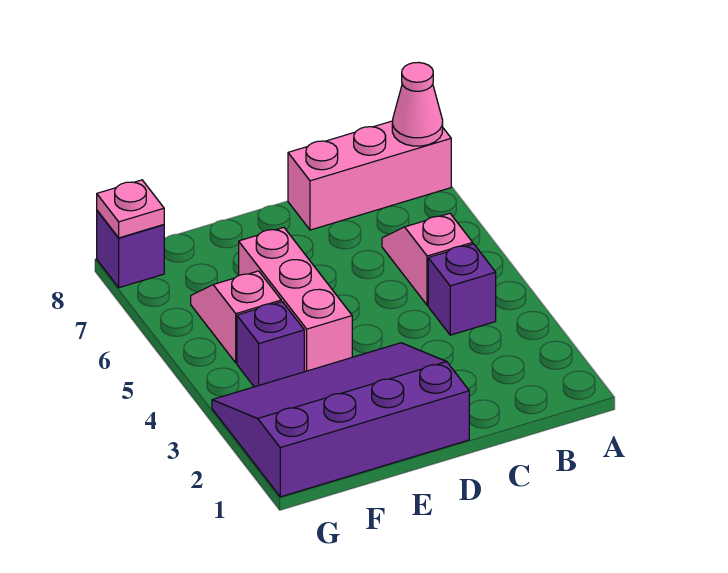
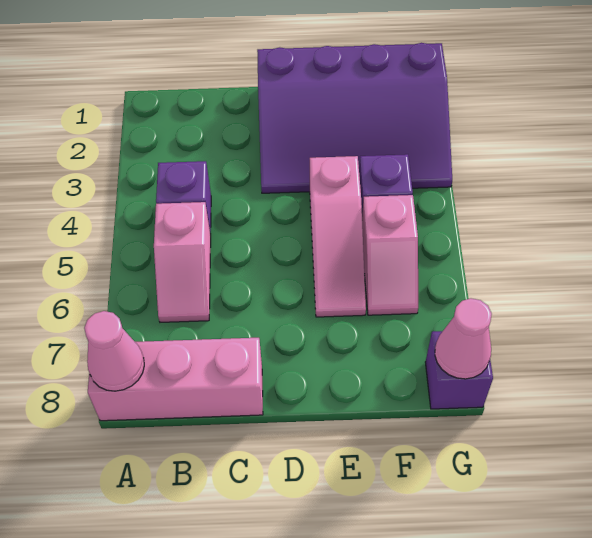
pink brick E4:E6 level 1 -> pink slope E4:E6 level 1 top 4
pink plate G8 level 2 -> pink cone G8 level 2

